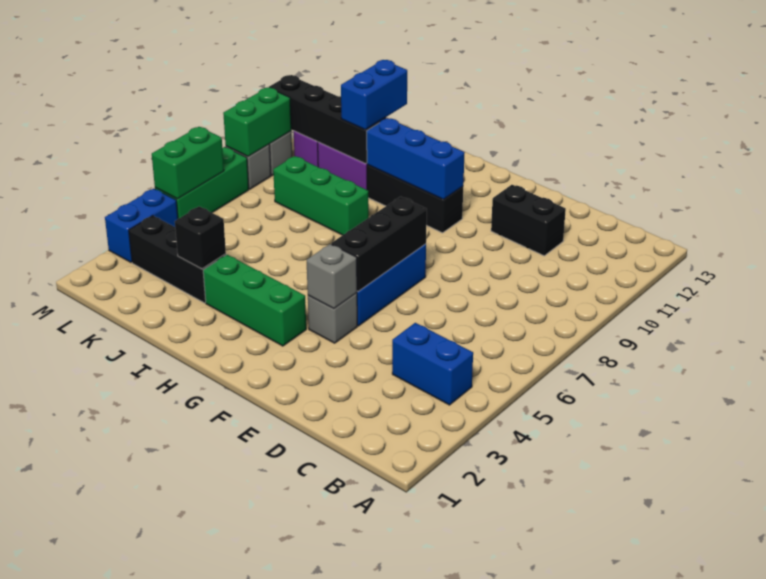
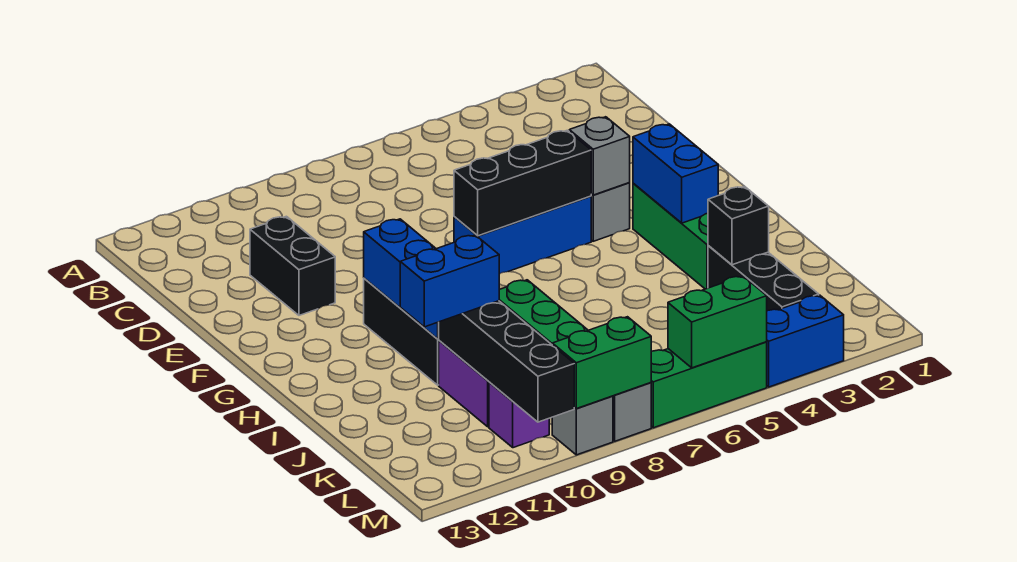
blue brick B4:C4 level 1 -> blue brick G3:H3 level 2

